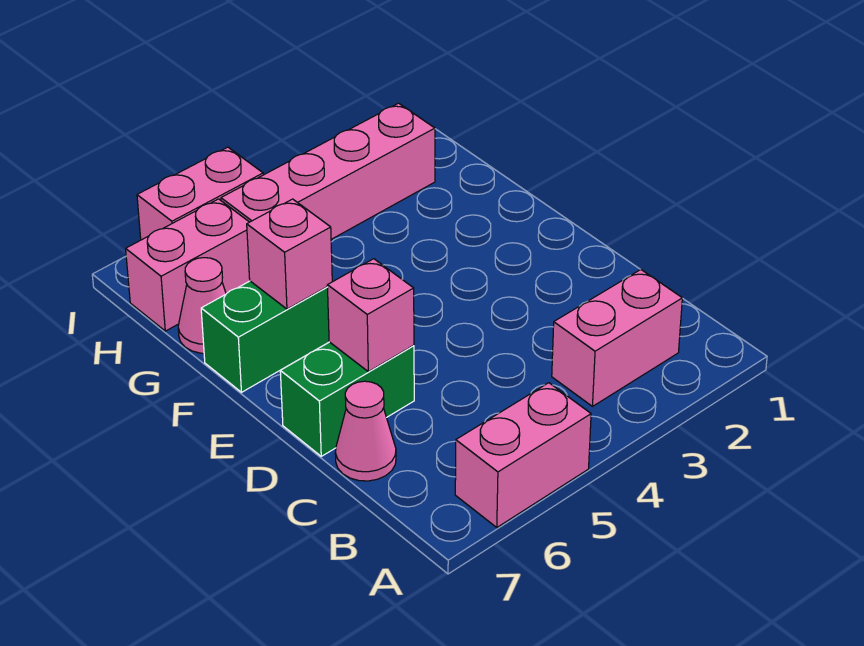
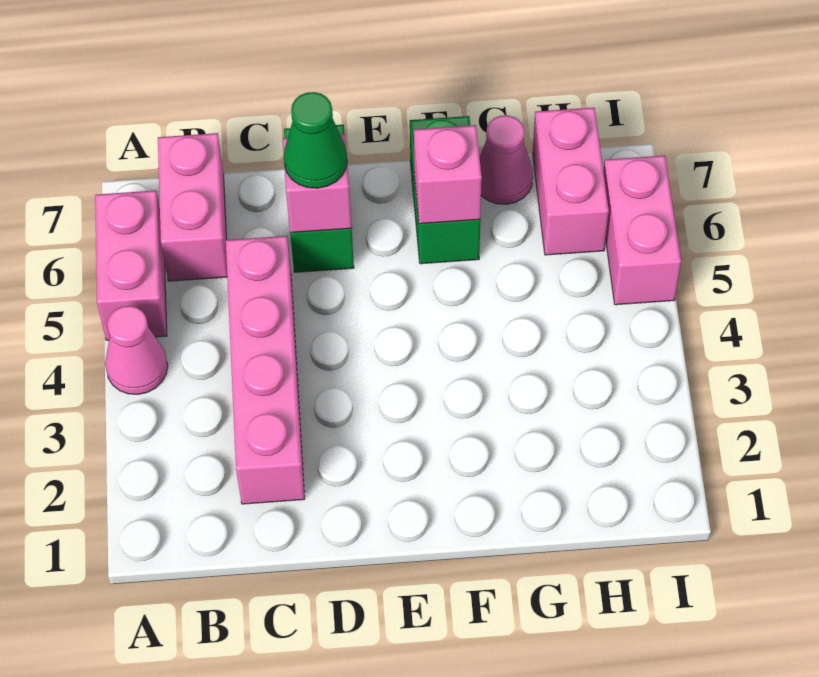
pink brick B2:B3 level 1 -> pink brick B6:B7 level 1
pink cone C7 level 1 -> pink cone A4 level 1
none -> green cone D6 level 3
pink brick H2:H5 level 1 -> pink brick C2:C5 level 1

